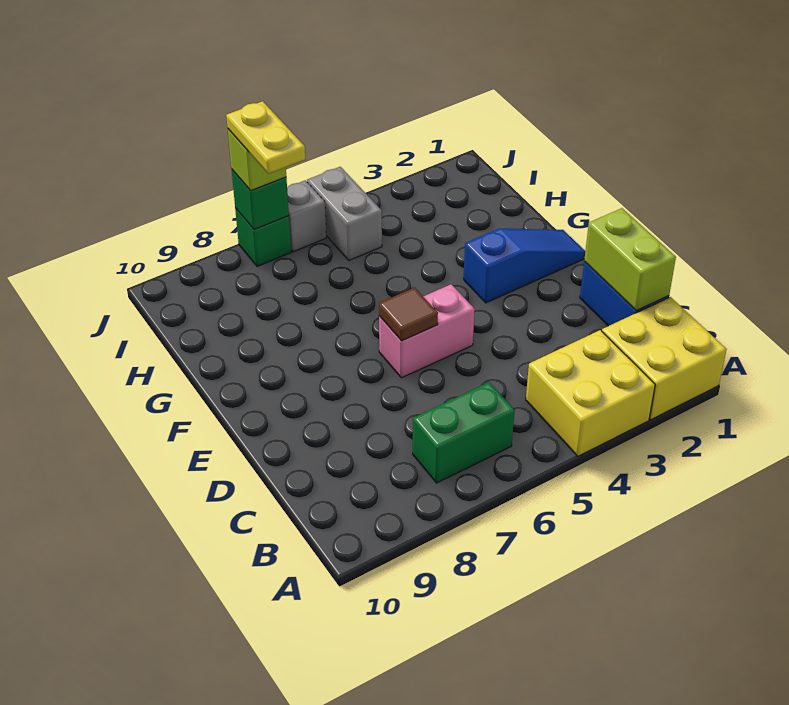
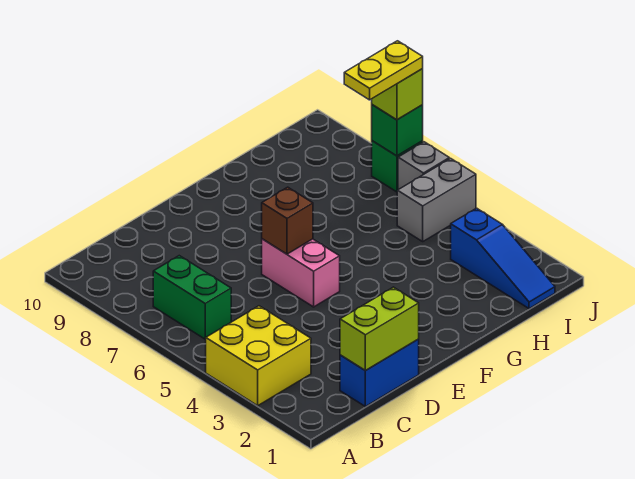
yellow brick A1:B2 level 1 -> none
brown tile E6 level 2 -> brown brick E6 level 2
blue slope F1:F3 level 1 top 3 -> blue slope I1:I3 level 1 top 3

